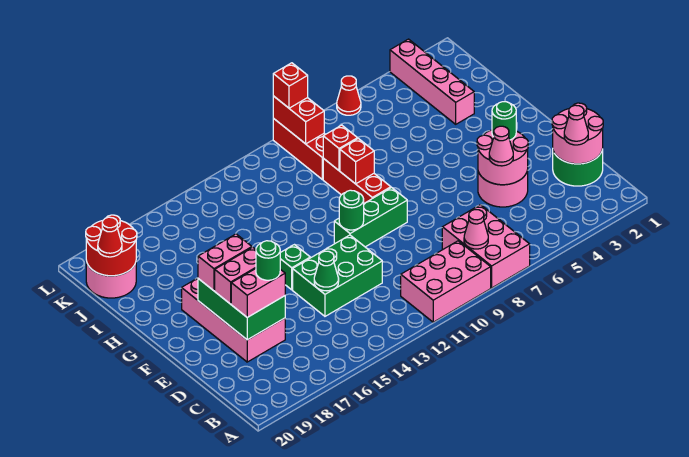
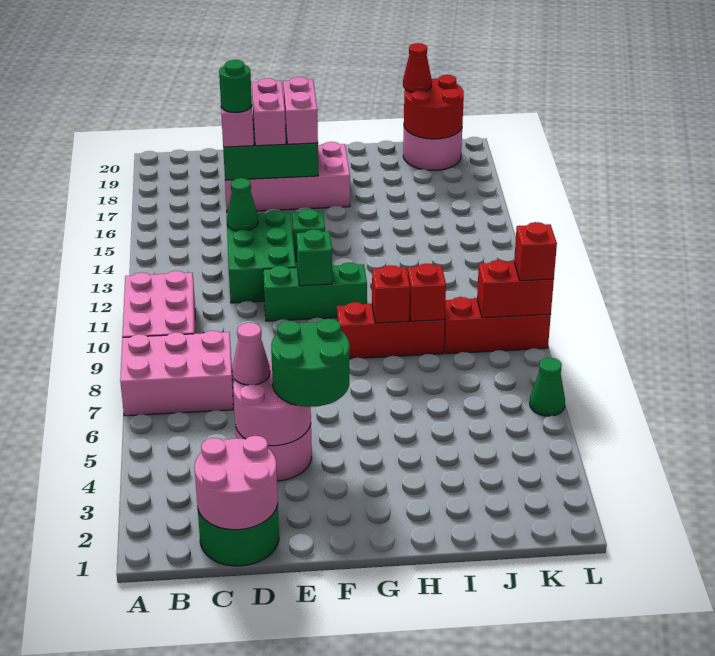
pink cone B8 level 2 -> none
pink cone C2 level 3 -> none
green round brick E4 level 3 -> green round brick E4:F5 level 3
green brick F9:F11 level 1 -> green brick E11:G11 level 1
green round brick F11 level 2 -> green brick F11 level 2
pink brick I3:L3 level 1 -> none
red cone L6 level 1 -> green cone L6 level 1

